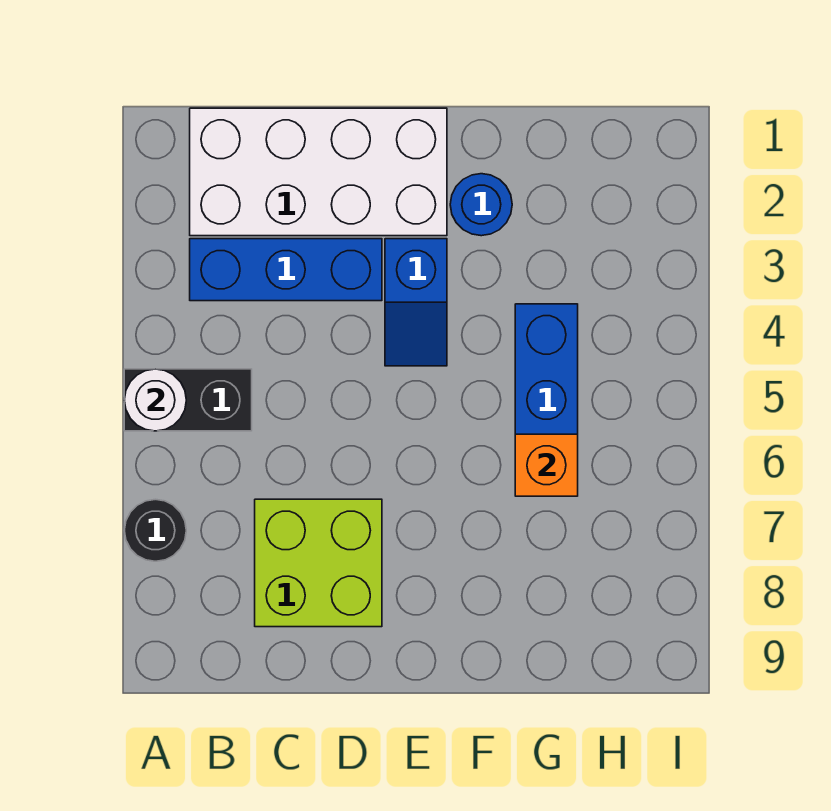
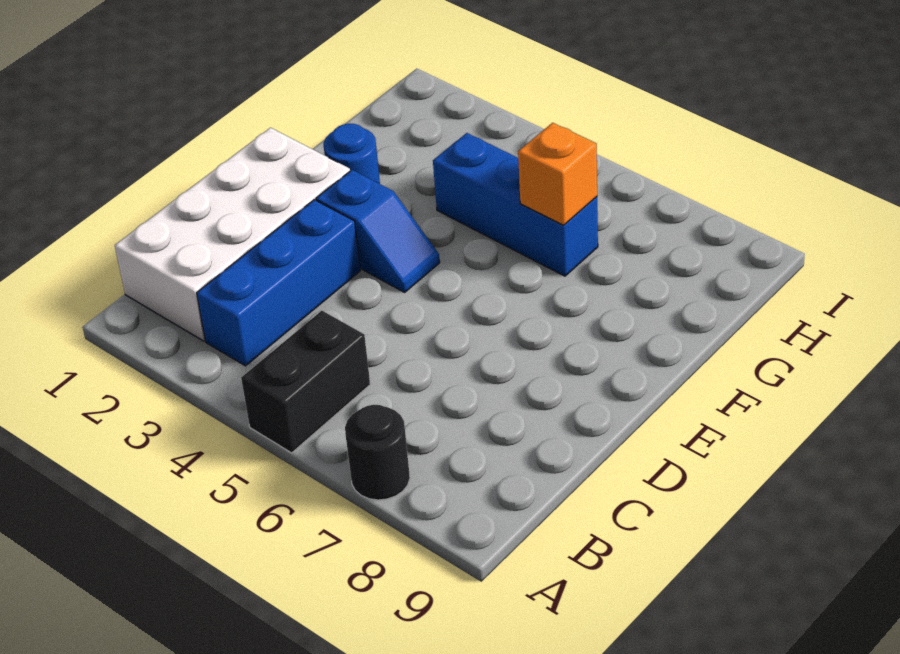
white round brick A5 level 2 -> none
lime brick C7:D8 level 1 -> none

